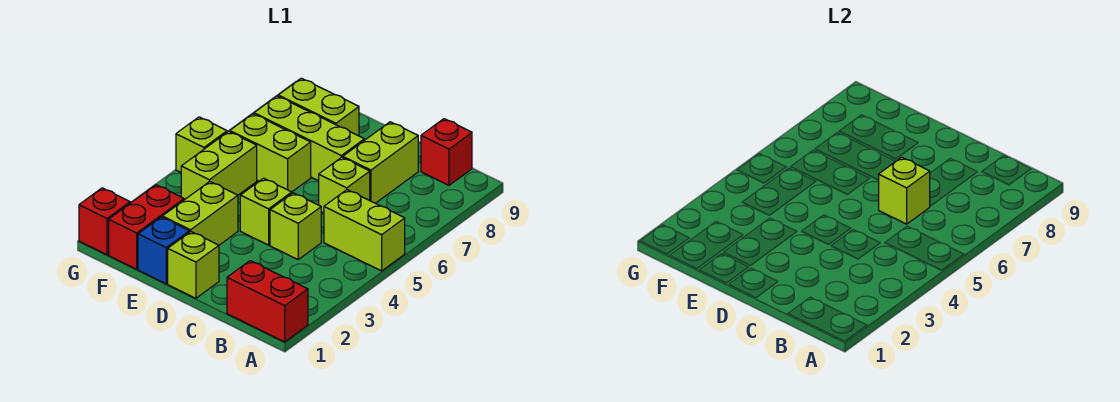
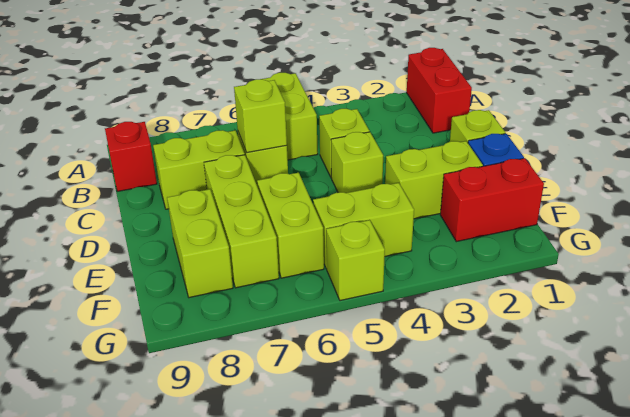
red brick G1 level 1 -> none

